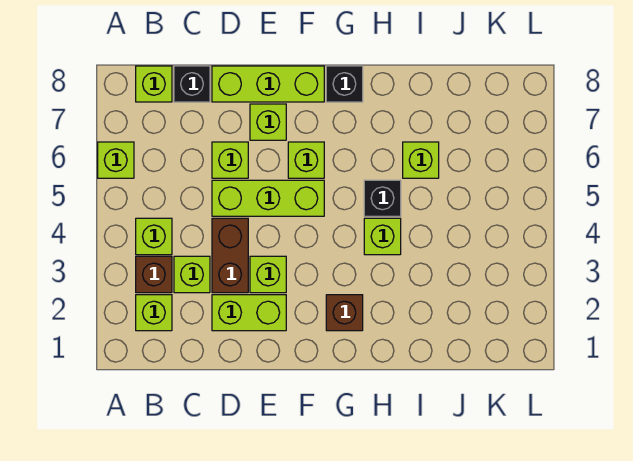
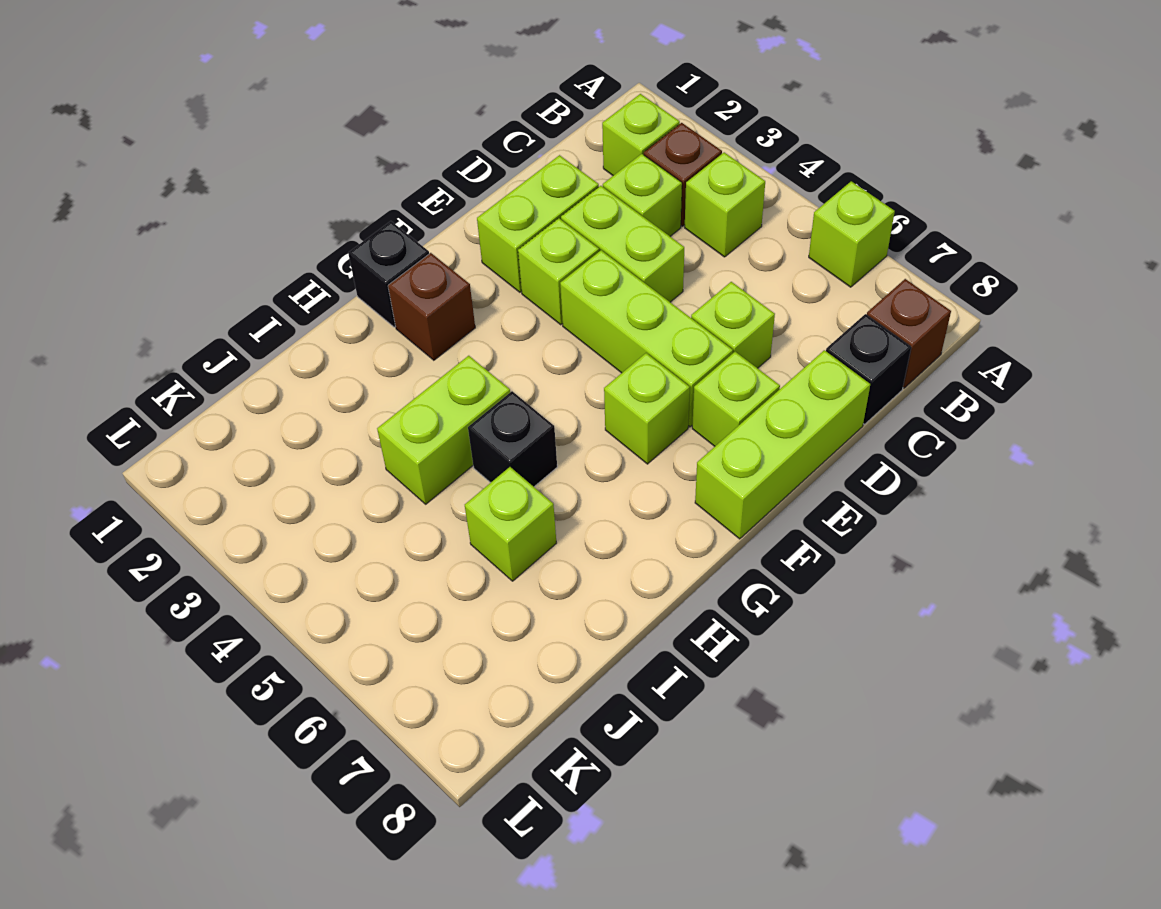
lime brick B8 level 1 -> brown brick B8 level 1
brown brick D3:D4 level 1 -> lime brick D3:D4 level 1
lime brick D5:F5 level 1 -> lime brick E4:E6 level 1
black brick G8 level 1 -> black brick G1 level 1
lime brick H4 level 1 -> lime brick H4:I4 level 1

